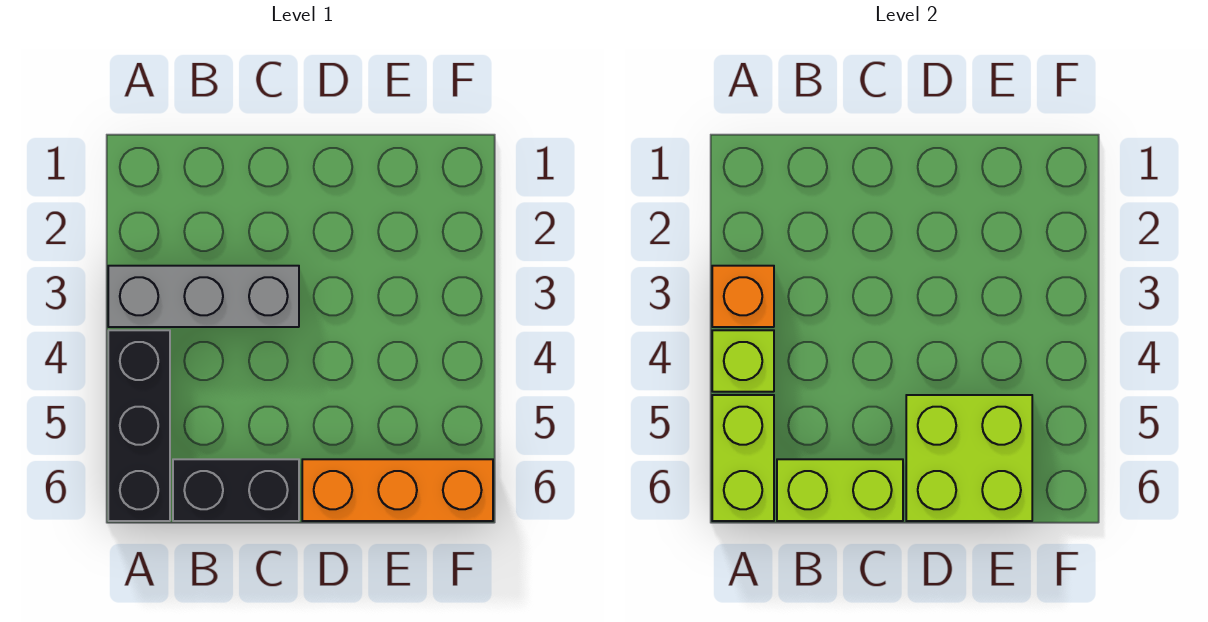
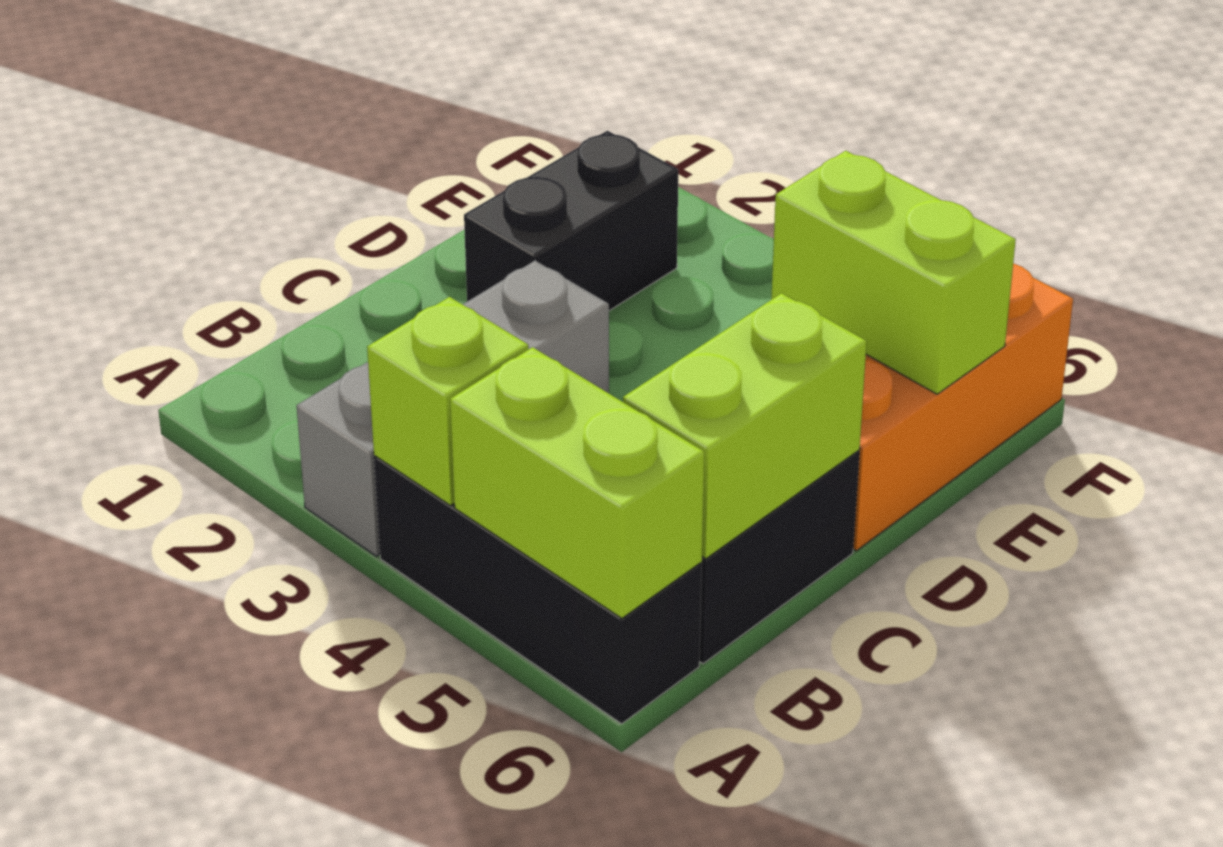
orange brick A3 level 2 -> none
none -> black brick D2:E2 level 1
lime brick D5:E6 level 2 -> lime brick E5:E6 level 2

